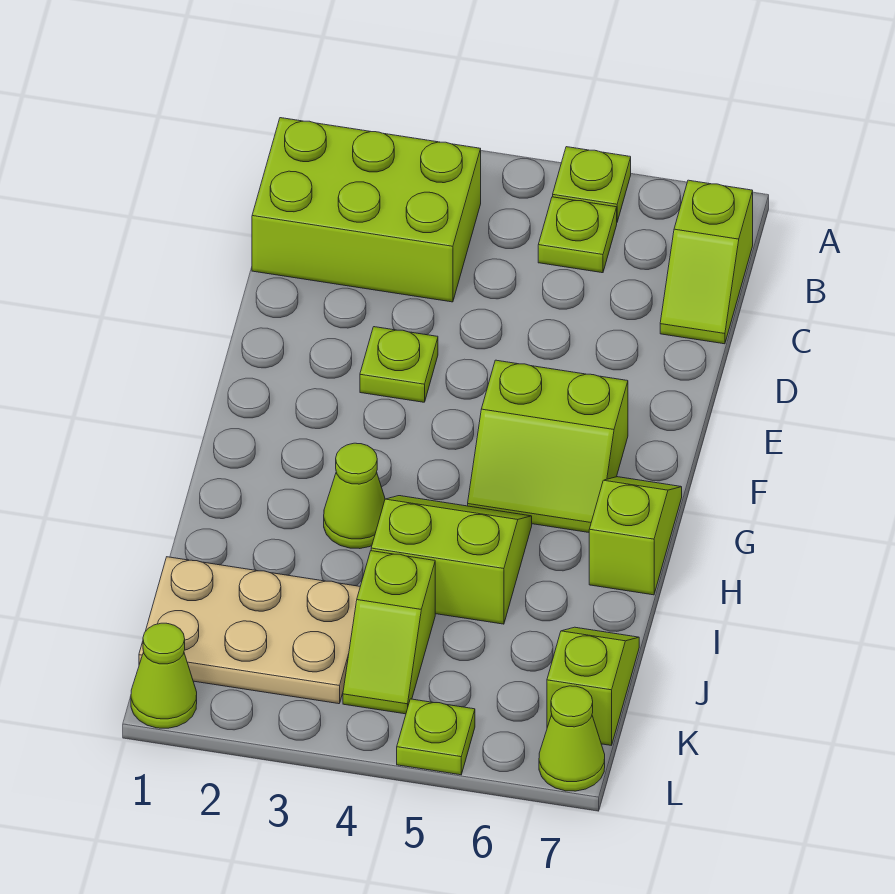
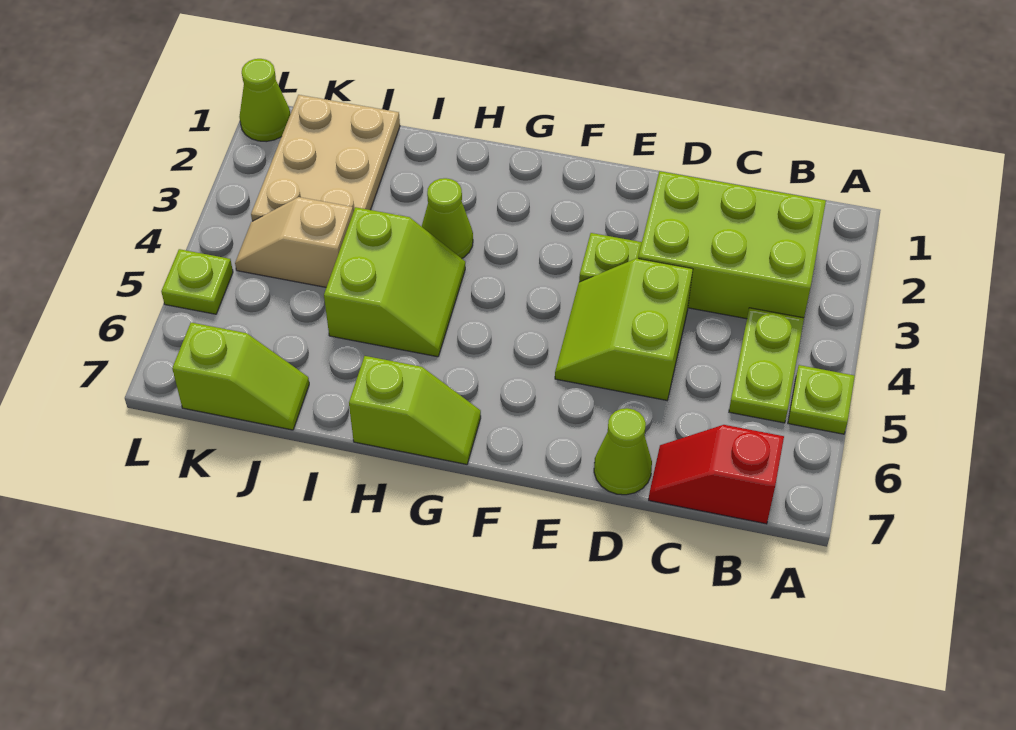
lime brick B1:C3 level 1 -> lime brick B2:D3 level 1
lime plate B5 level 1 -> lime plate B4:B5 level 1
lime slope B7:C7 level 1 top B -> red slope B7:C7 level 1 top B
lime slope F5:G6 level 1 top F -> lime slope D4:E5 level 1 top D
lime slope J4:K4 level 1 top J -> tan slope J4:K4 level 1 top J
lime cone L7 level 1 -> lime cone D7 level 1

